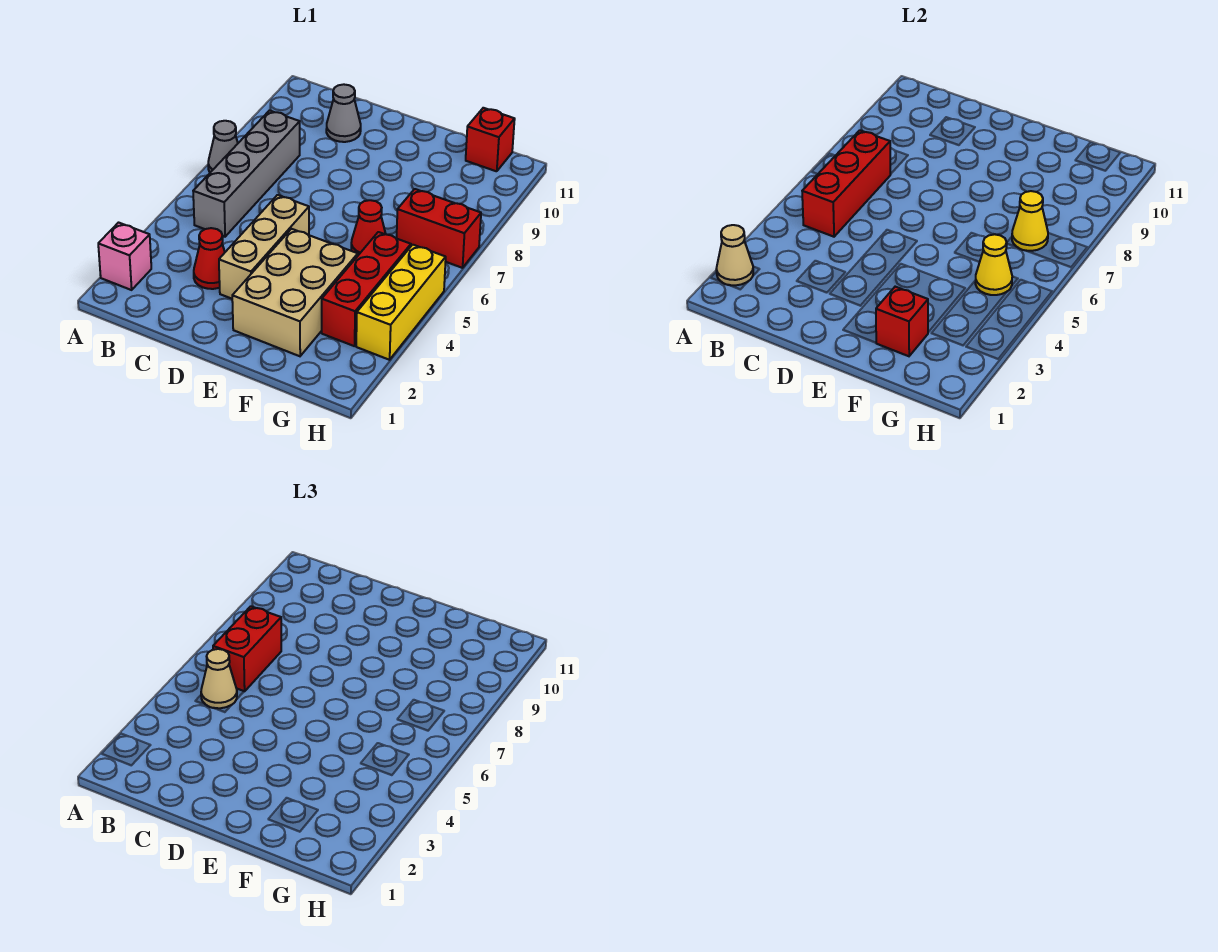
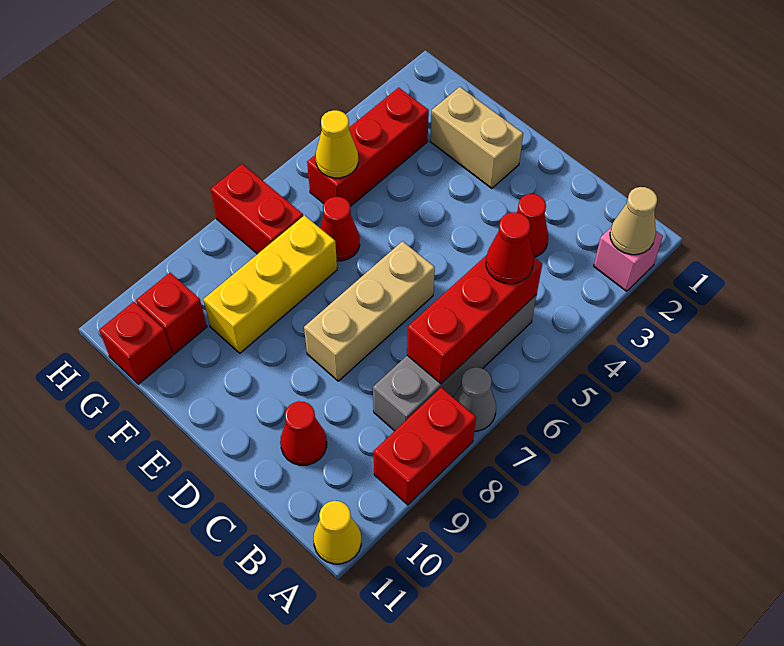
tan cone B5 level 3 -> red cone B5 level 3
red brick B6:B7 level 3 -> red brick A8:A9 level 1
grey cone C10 level 1 -> red cone C10 level 1
tan brick D3:D5 level 1 -> tan brick D6:D8 level 1
tan brick E2:F4 level 1 -> tan brick E2:F2 level 1
red brick F2 level 2 -> red brick G10 level 1
yellow cone G7 level 2 -> yellow cone A11 level 1
yellow brick H3:H5 level 1 -> yellow brick F7:F9 level 1

